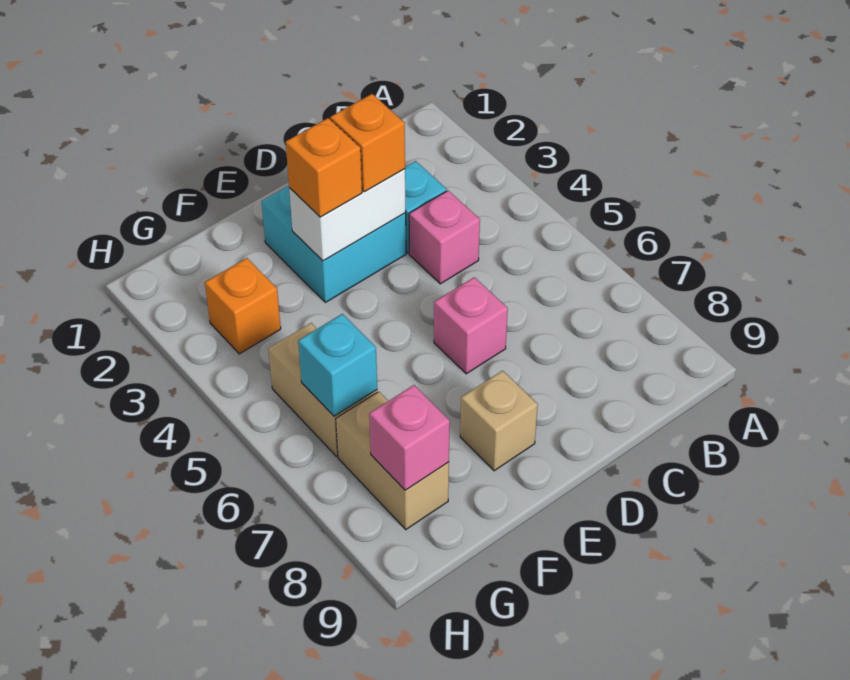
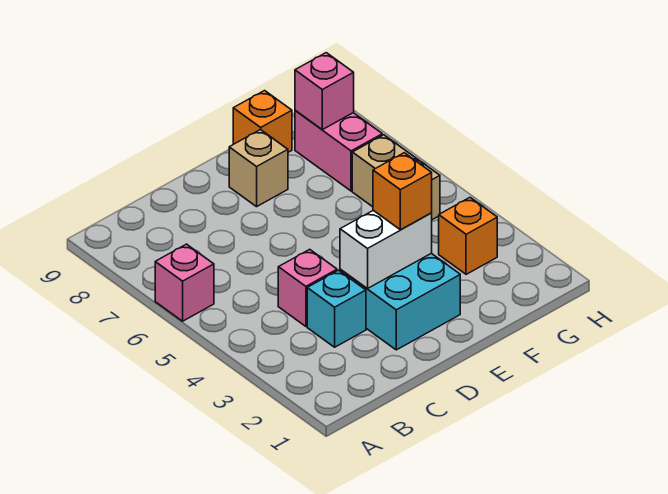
orange brick D3 level 3 -> orange brick F9 level 1
pink brick D6 level 1 -> pink brick A6 level 1
cyan brick G6 level 2 -> none
tan brick G7:G8 level 1 -> pink brick G7:G8 level 1

